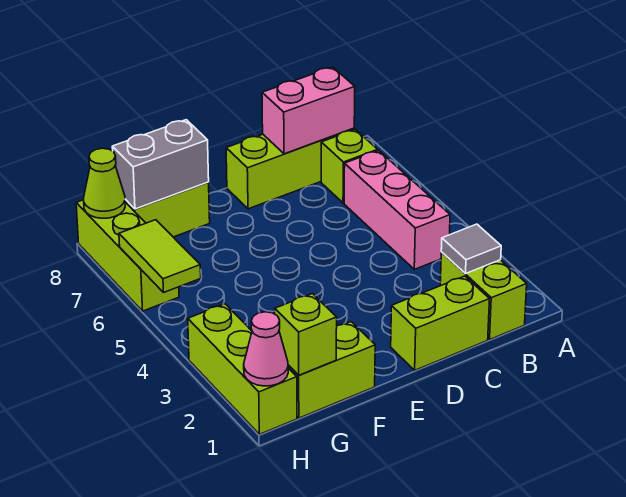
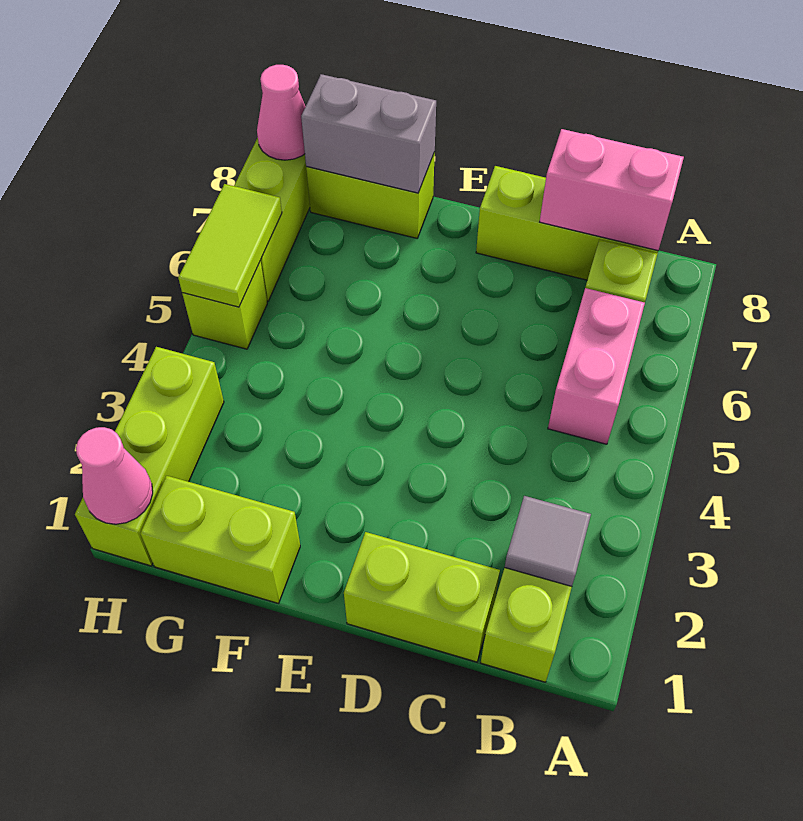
pink brick B4:B6 level 1 -> pink brick B5:B6 level 1
lime brick G1 level 2 -> lime brick H5 level 1
lime cone H8 level 2 -> pink cone H8 level 2

